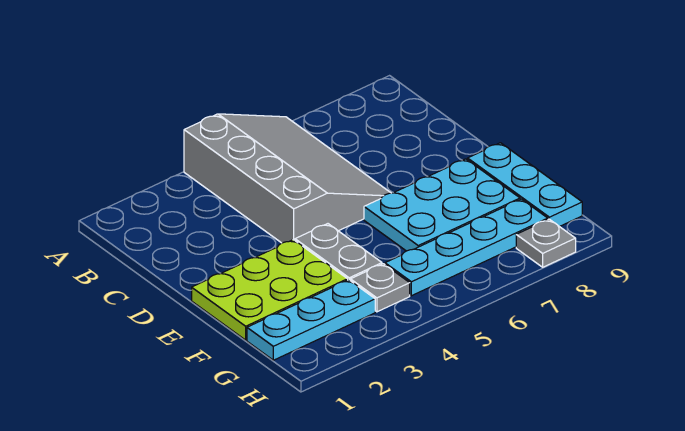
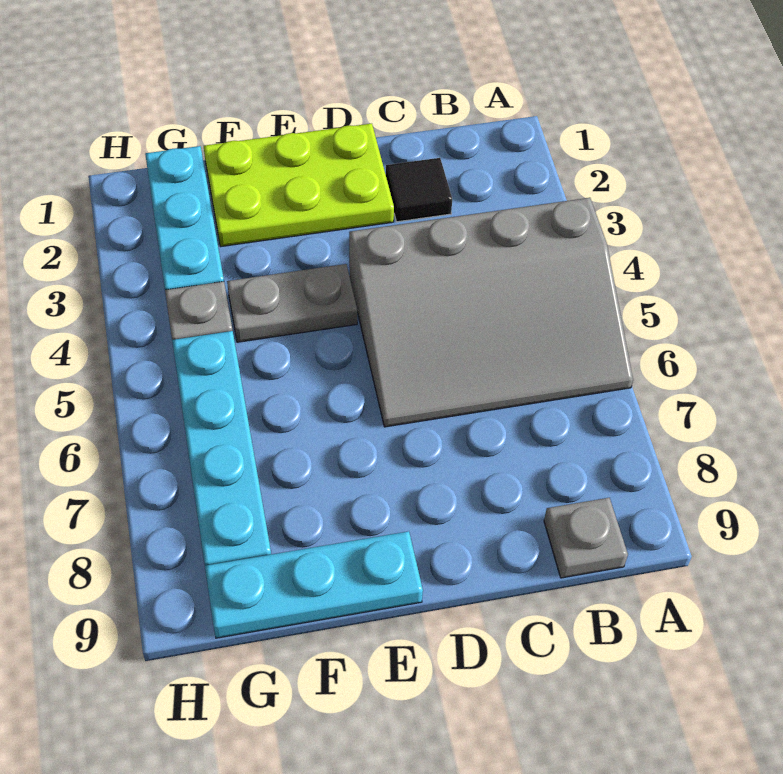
none -> black tile C2 level 1
lime plate E1:F3 level 1 -> lime plate D1:F2 level 1
cyan plate E6:F8 level 1 -> none
grey plate H8 level 1 -> grey plate B9 level 1

